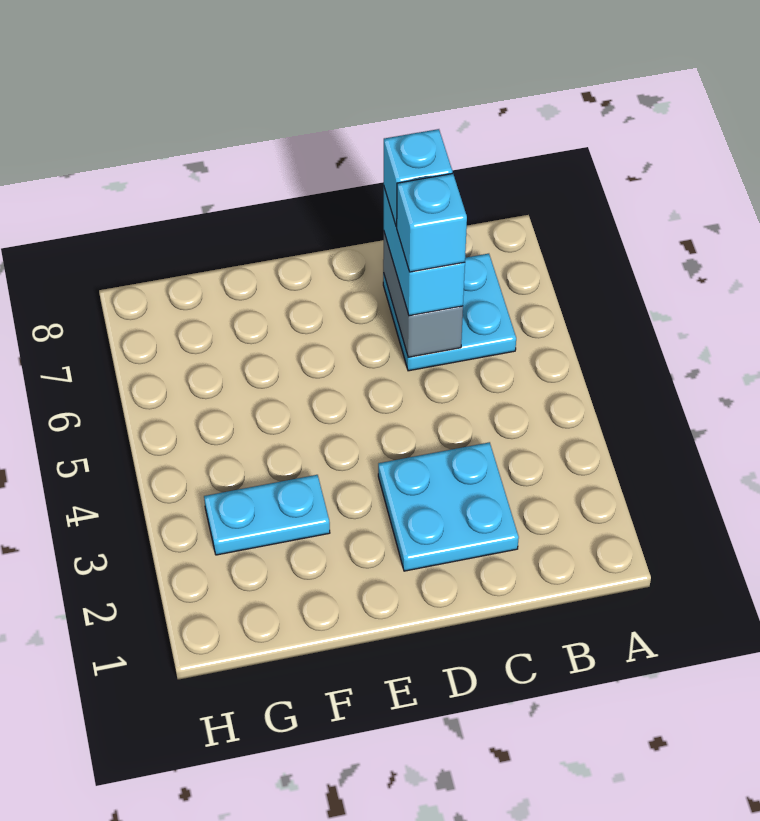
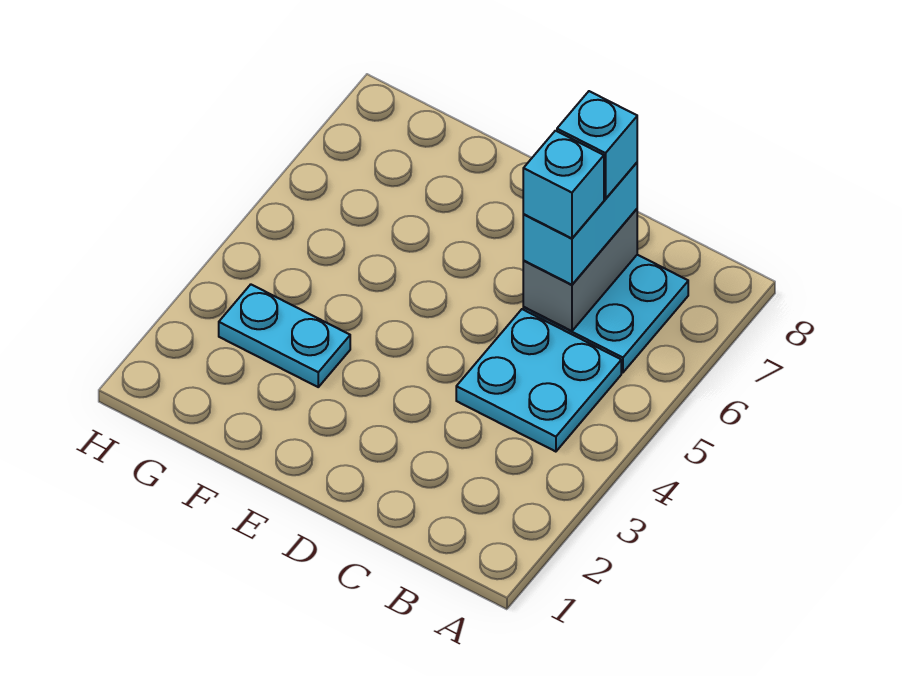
cyan plate C2:D3 level 1 -> cyan plate B4:C5 level 1

